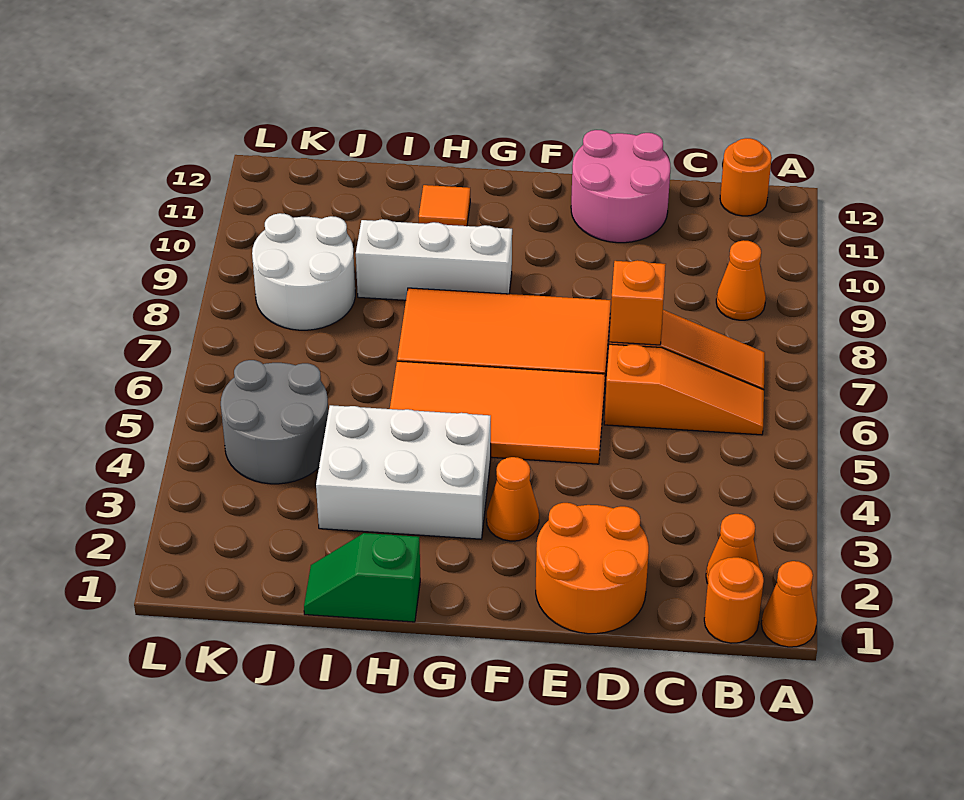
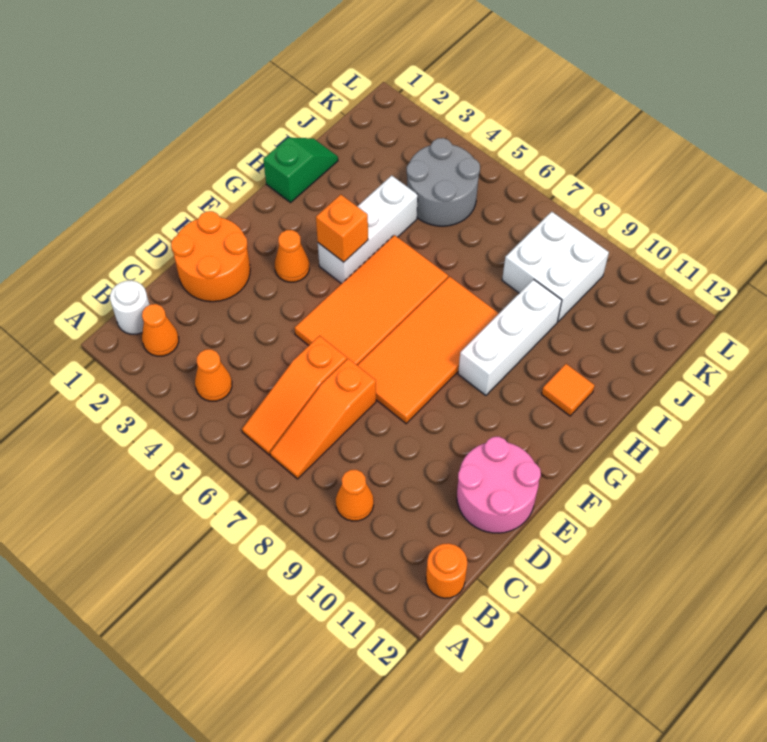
orange cone A1 level 1 -> orange cone B4 level 1
orange round brick B1 level 1 -> white round brick B1 level 1
orange brick D7 level 2 -> orange brick G4 level 2
white brick G3:I4 level 1 -> white brick G4:I4 level 1
white round brick J8:K9 level 1 -> white brick J8:K9 level 1

